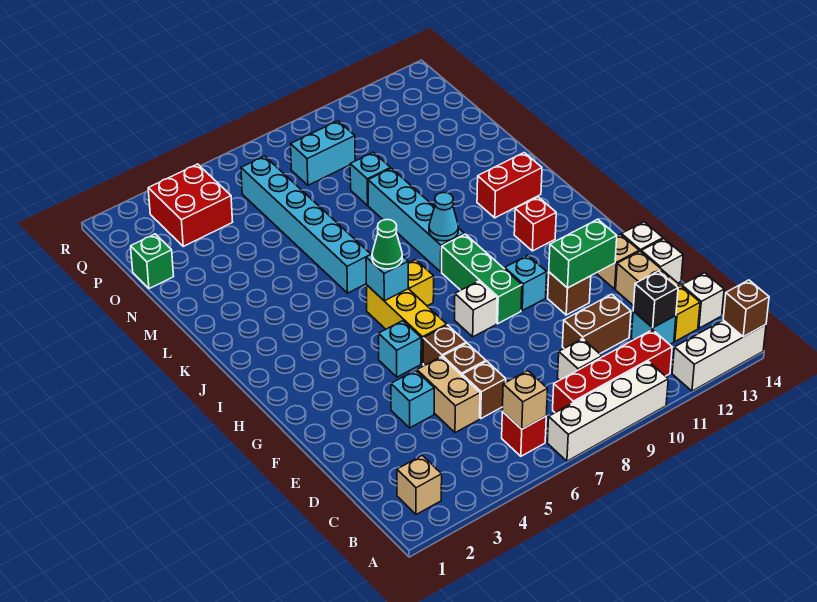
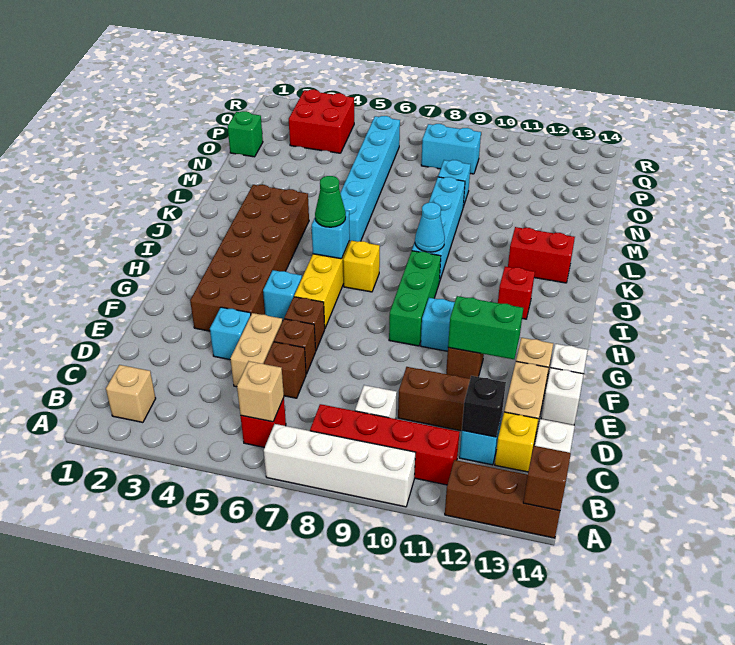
white brick A12:A14 level 1 -> brown brick A12:A14 level 1
none -> brown brick F3:K4 level 1
white brick G8 level 1 -> none

